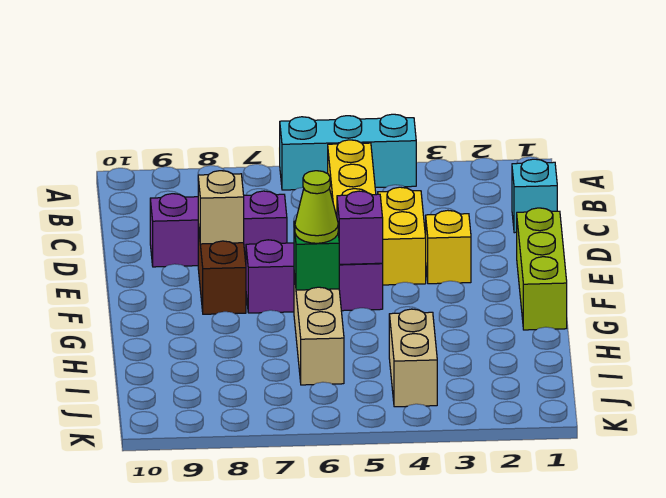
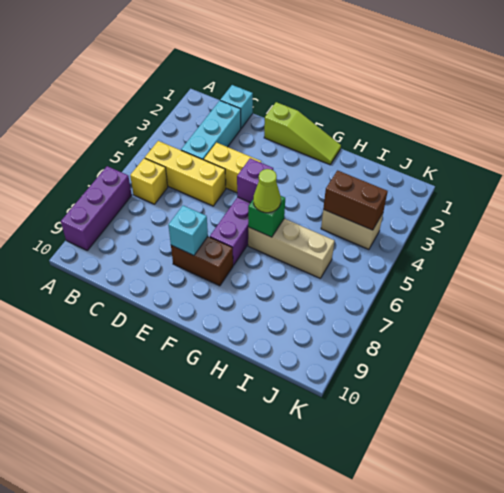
cyan brick A4:A6 level 1 -> cyan brick C2:C4 level 1
purple brick D7:D9 level 1 -> purple brick A7:A9 level 1
lime brick E1:G1 level 1 -> lime slope E1:G1 level 1 top E
yellow brick E3 level 1 -> yellow brick B6 level 1
tan brick E8 level 2 -> cyan brick E8 level 2
none -> brown brick I4:J4 level 2

